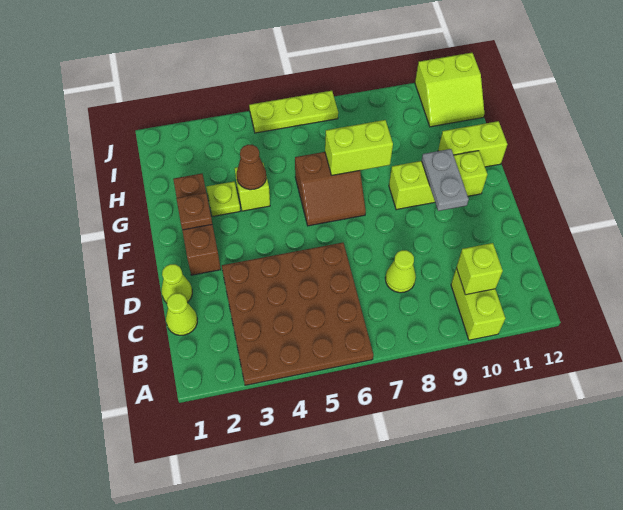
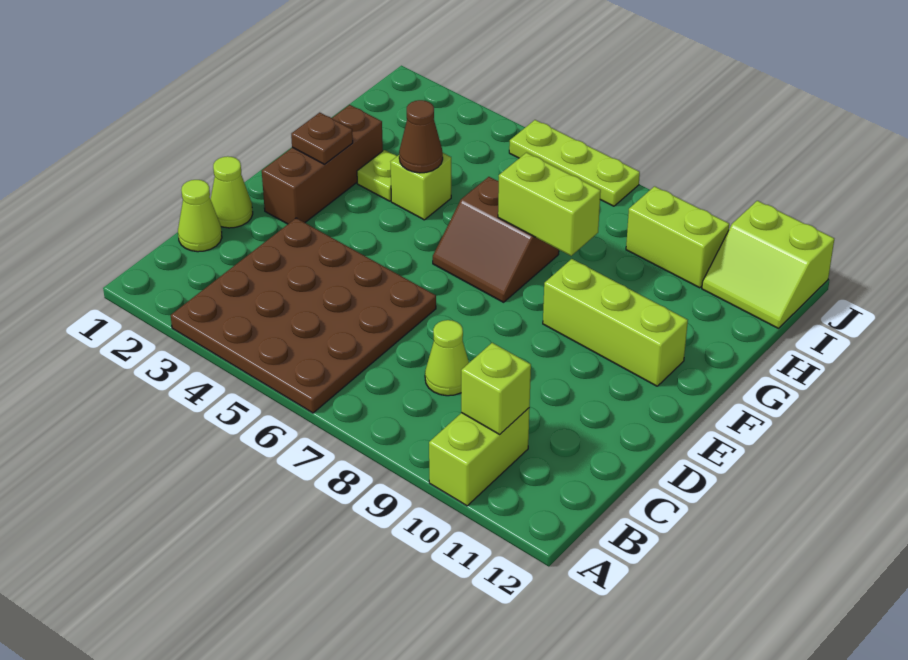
grey plate E10:F10 level 2 -> none
lime brick G11:G12 level 1 -> lime brick I9:I10 level 1

